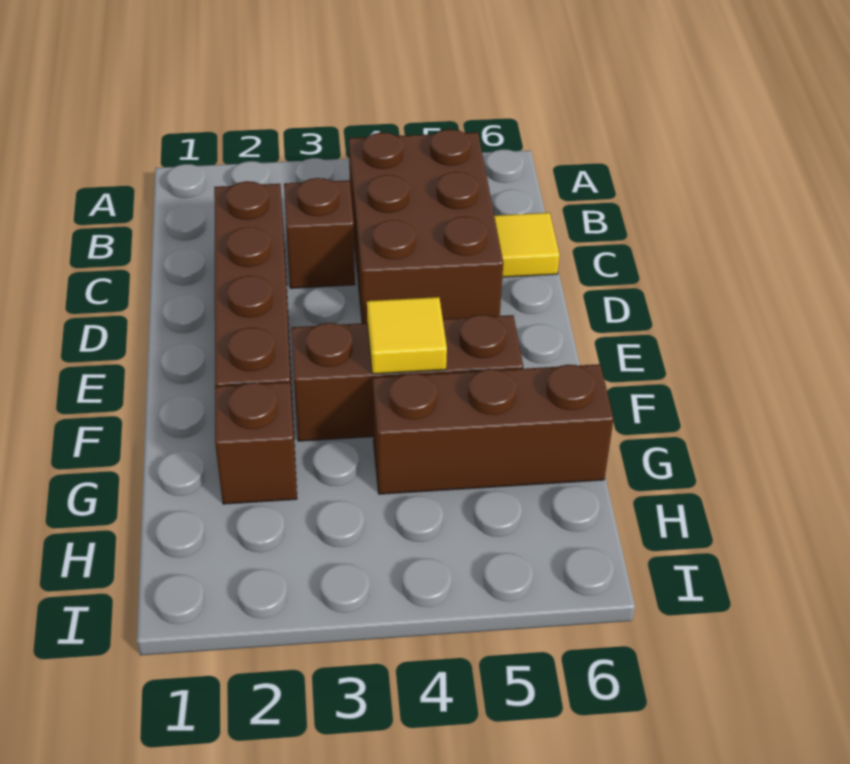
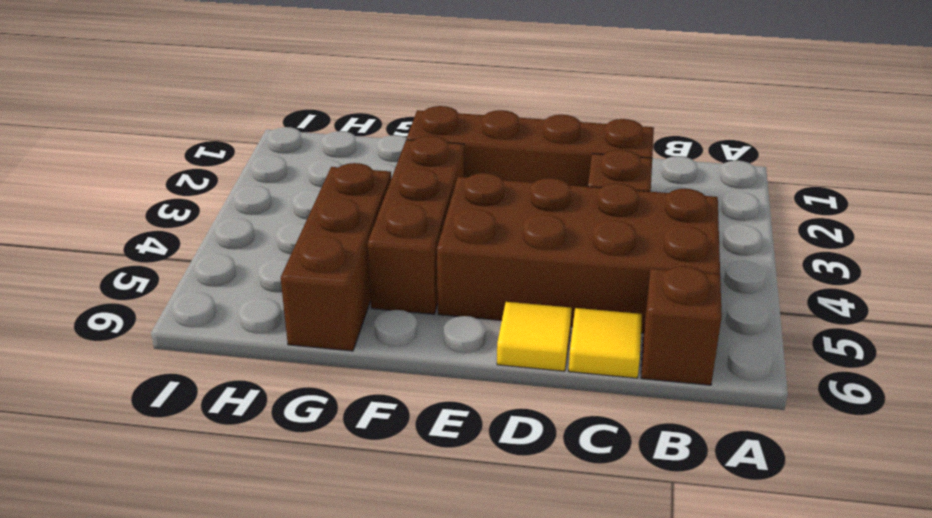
brown brick B4:D5 level 1 -> brown brick B4:E5 level 1
yellow tile F4 level 2 -> yellow tile D6 level 1
brown brick G2 level 1 -> brown brick B6 level 1

